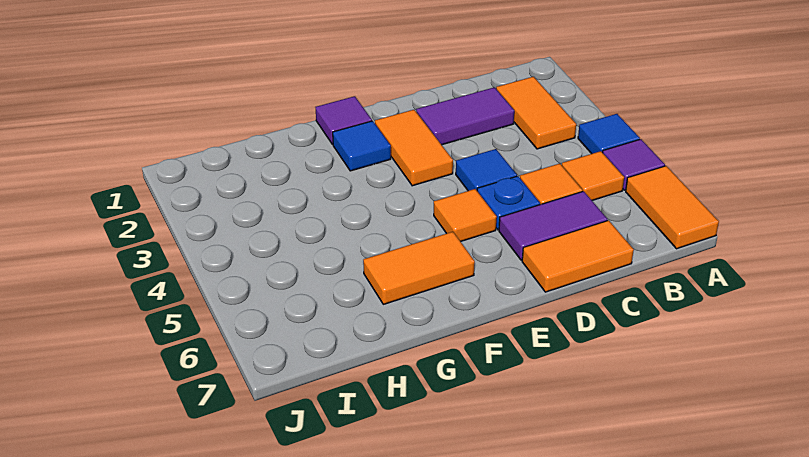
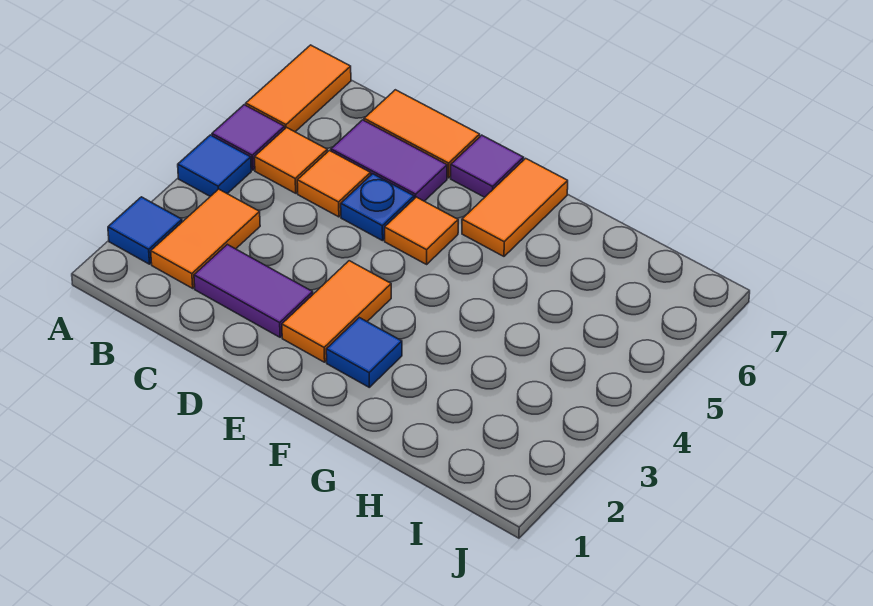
blue tile D4 level 1 -> blue tile A2 level 1
purple tile F1 level 1 -> purple tile E7 level 1
orange tile F6:G6 level 1 -> orange tile F6:F7 level 1

